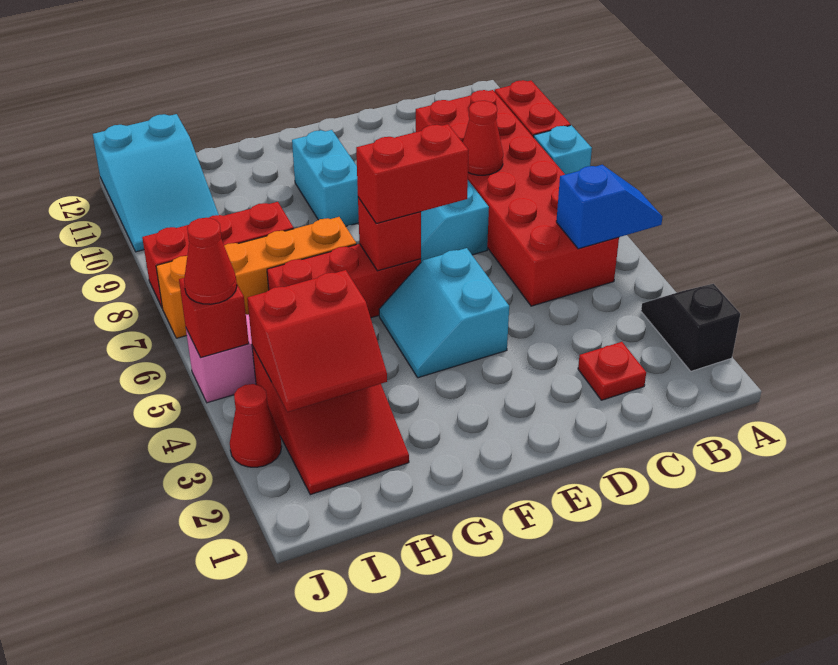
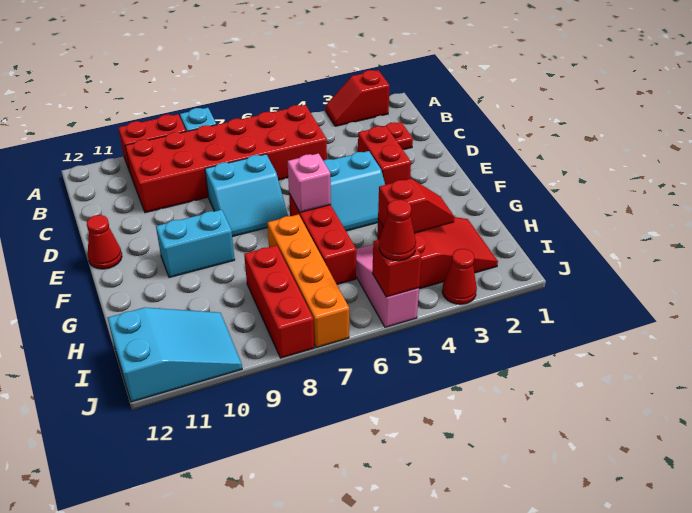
black slope A2:A3 level 1 top 2 -> red slope A2:A3 level 1 top 2
blue slope A5:B5 level 2 top B -> none
red cone C8 level 2 -> red cone E12 level 1
red brick E6:F6 level 3 -> red brick D3:E3 level 1
red brick F6 level 2 -> pink brick F6 level 2
red slope H3:I4 level 2 top 4 -> red slope H3:H4 level 2 top 4

